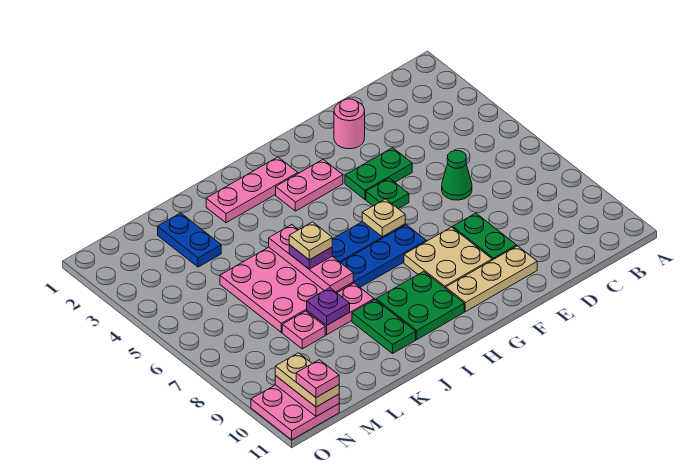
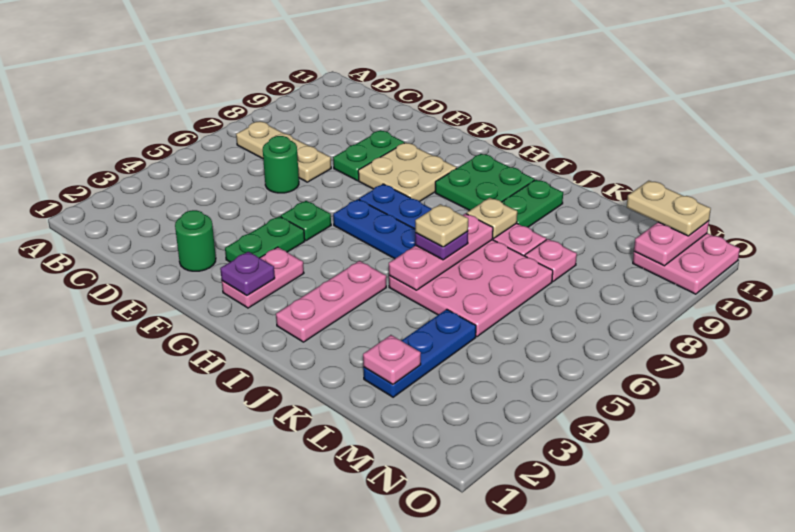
green cone D6 level 1 -> green round brick D6 level 1
pink round brick E2 level 1 -> green round brick E2 level 1
green plate E4:F4 level 1 -> green plate F3:F4 level 1
tan plate E10:G10 level 1 -> tan plate B7:D7 level 1
pink plate G3:H3 level 1 -> pink plate G2:G3 level 1
tan plate G6 level 2 -> tan plate J8 level 2
pink plate H2:J2 level 1 -> pink plate I2:I4 level 1
purple plate K8 level 2 -> purple plate G2 level 2
blue plate L2:L3 level 1 -> blue plate L2:L4 level 1
tan plate N10:N11 level 3 -> tan plate M11:N11 level 3
pink plate N11 level 4 -> pink plate L2 level 2

